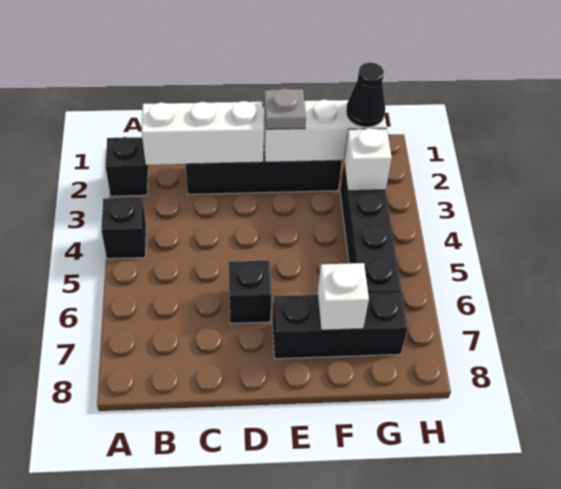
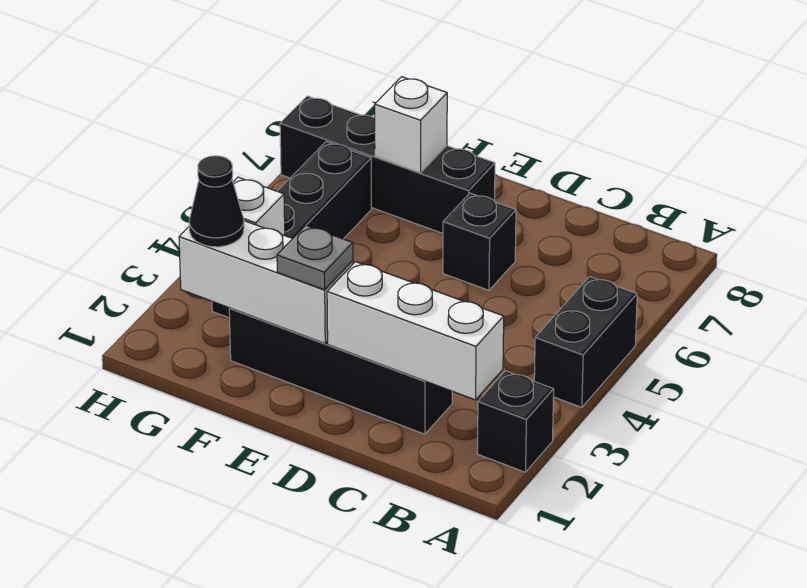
black brick A4 level 1 -> black brick A4:A5 level 1
black brick E7:G7 level 1 -> black brick E7:H7 level 1

